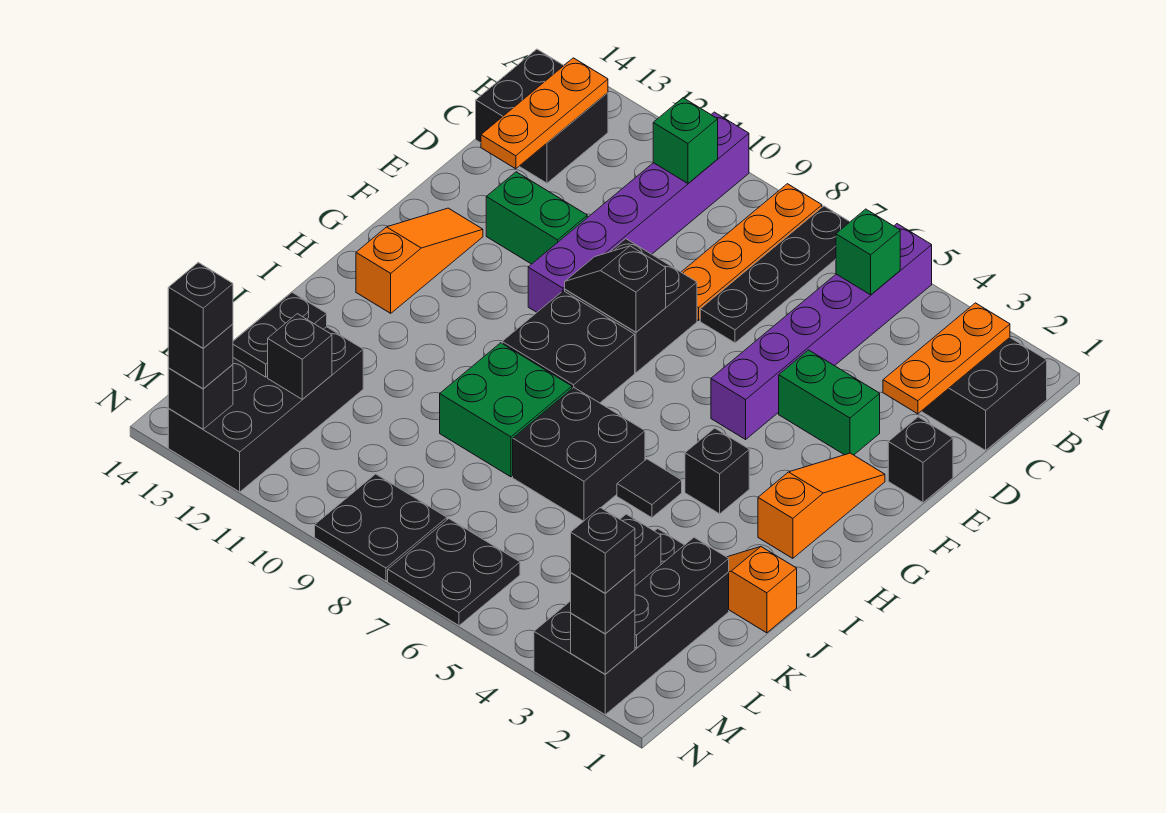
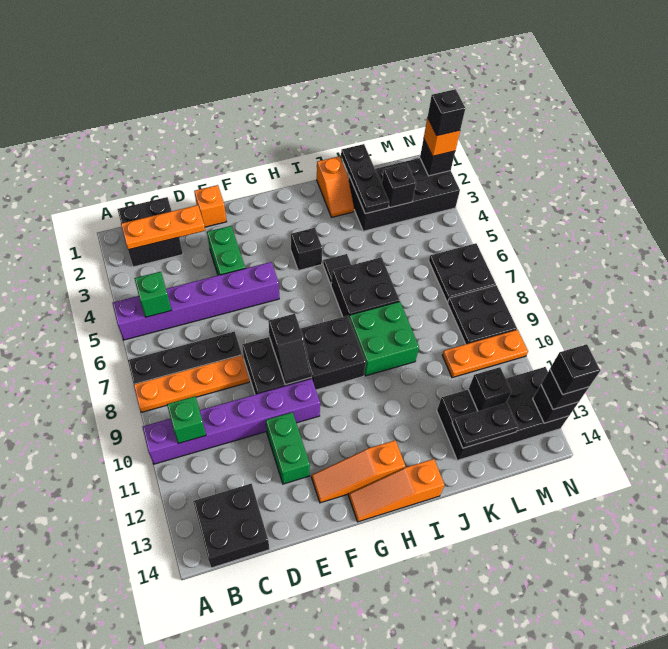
orange plate B13:D13 level 2 -> orange plate L10:N10 level 1
black brick E1 level 1 -> orange brick E1 level 1
orange slope F2:H2 level 1 top H -> orange slope G14:I14 level 1 top I
black plate K2:M2 level 2 -> black plate K1:K3 level 2
black brick N2 level 3 -> orange brick N2 level 3

